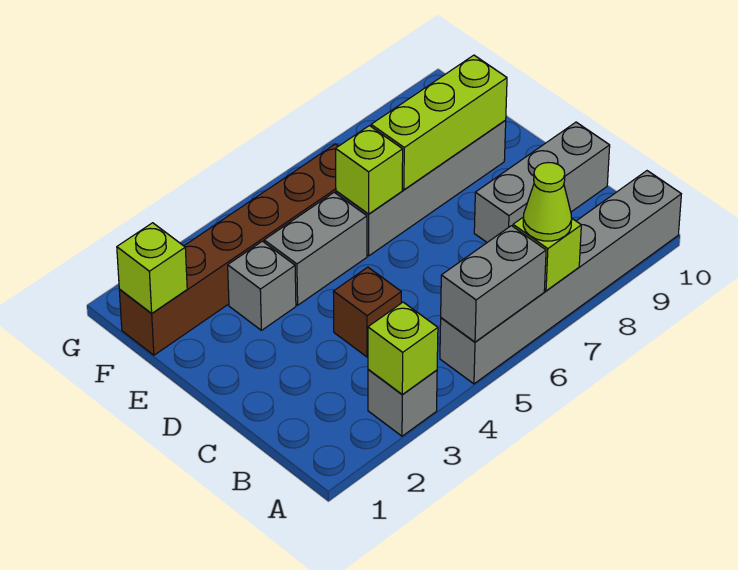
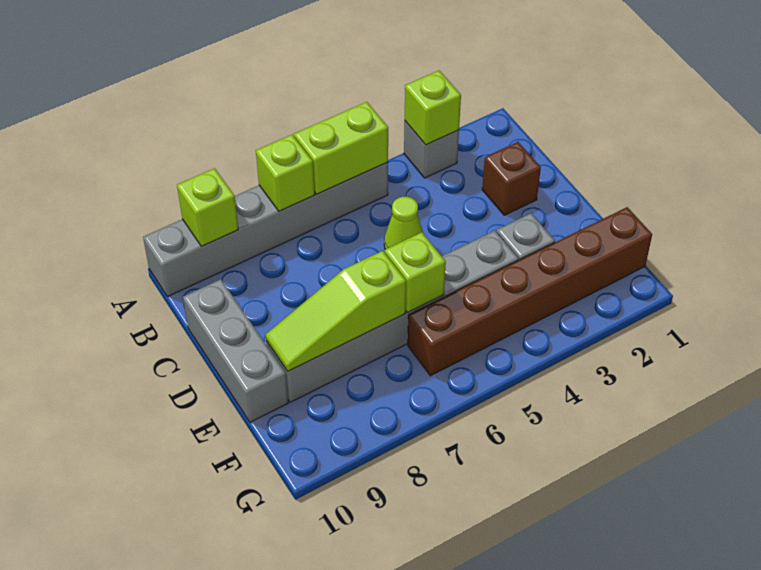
grey brick A5:A6 level 2 -> lime brick A5:A6 level 2
lime cone A7 level 3 -> lime cone C5 level 1
brown brick C4 level 1 -> brown brick C2 level 1
grey brick C8:C10 level 1 -> grey brick C10:E10 level 1
lime brick E7:E9 level 2 -> lime slope E7:E9 level 2 top 7
lime brick F1 level 2 -> lime brick A9 level 2

